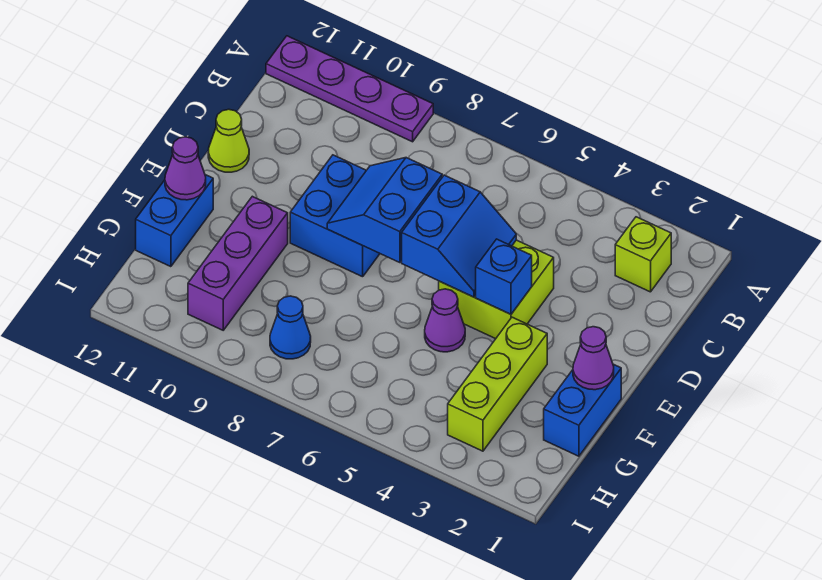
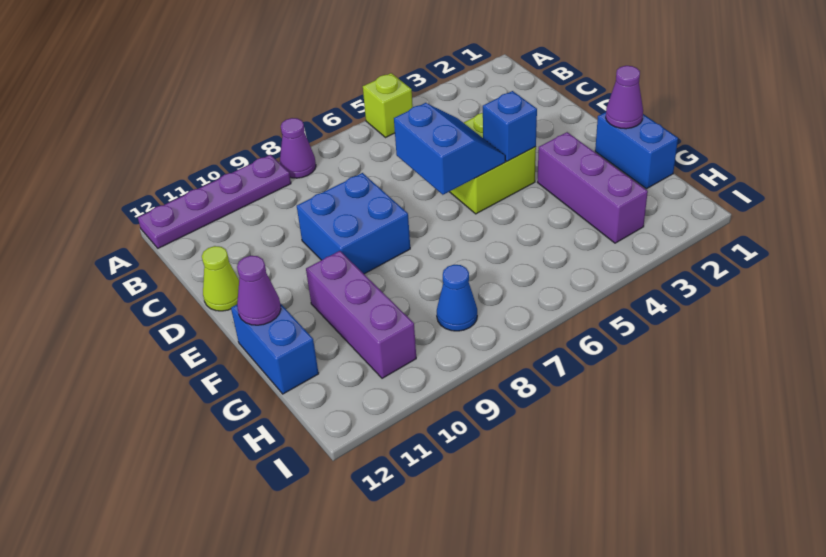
lime brick B2 level 1 -> lime brick A5 level 1
blue slope D7:E8 level 2 top 7 -> none
lime brick F3:H3 level 1 -> purple brick F3:H3 level 1
purple cone F5 level 1 -> purple cone A8 level 1

